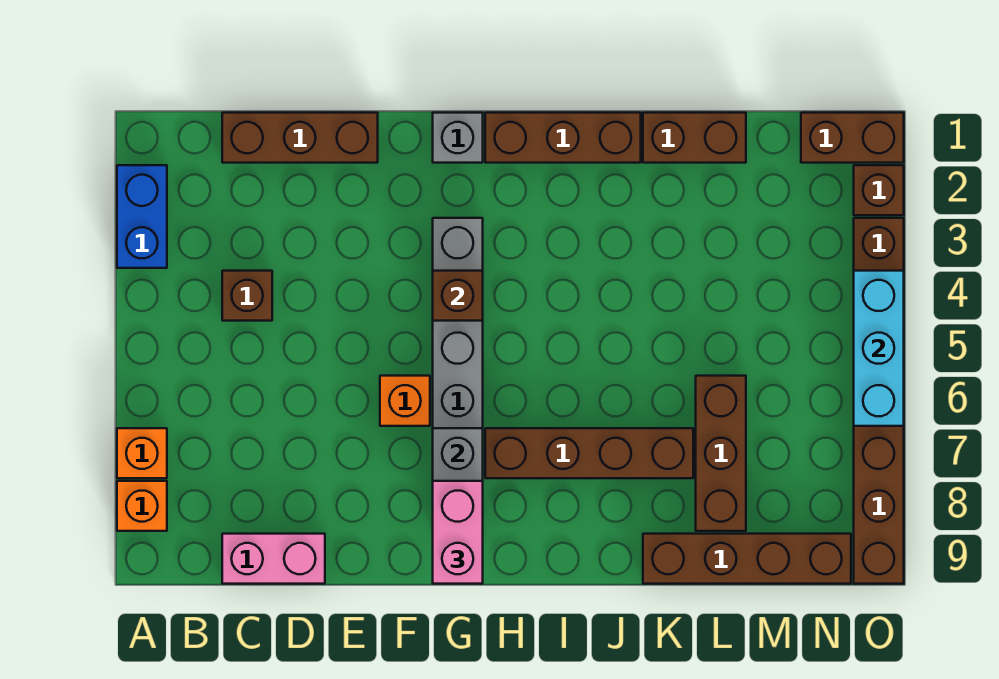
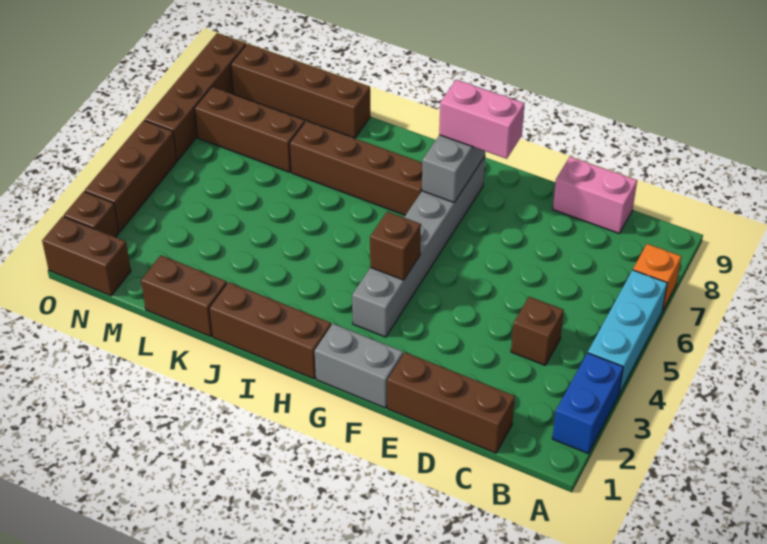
orange brick A8 level 1 -> none
orange brick F6 level 1 -> none
grey brick G1 level 1 -> grey brick F1:G1 level 1
pink brick G8:G9 level 3 -> pink brick F8:G8 level 3
brown brick L6:L8 level 1 -> brown brick L7:N7 level 1
cyan brick O4:O6 level 2 -> cyan brick A4:A6 level 1

